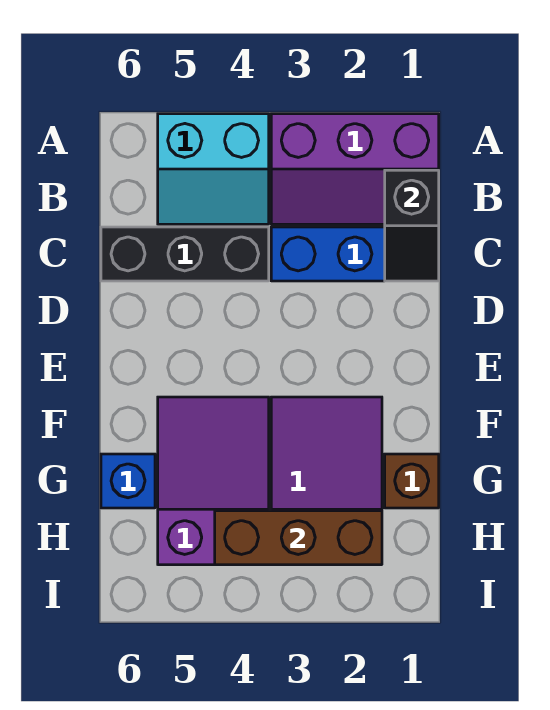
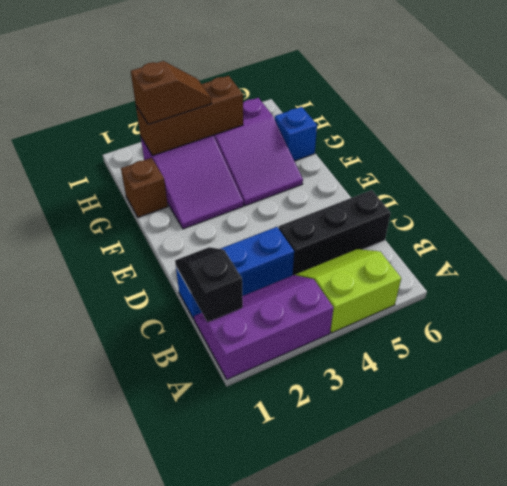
cyan slope A4:B5 level 1 top A -> lime slope A4:B5 level 1 top A
none -> brown slope H2:H3 level 3 top 2

